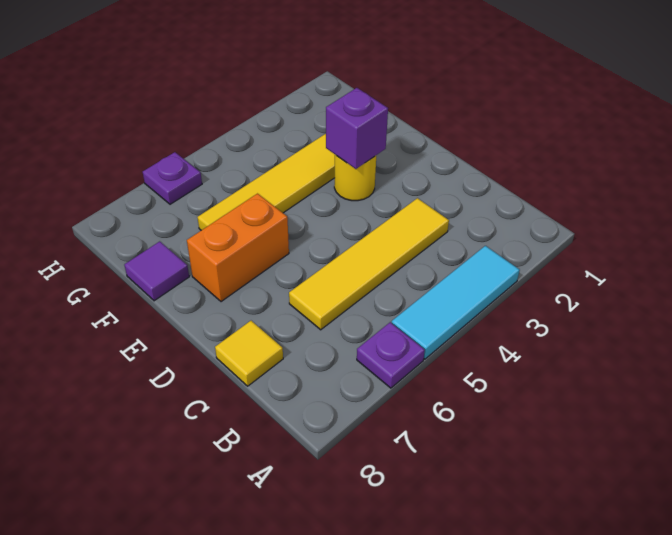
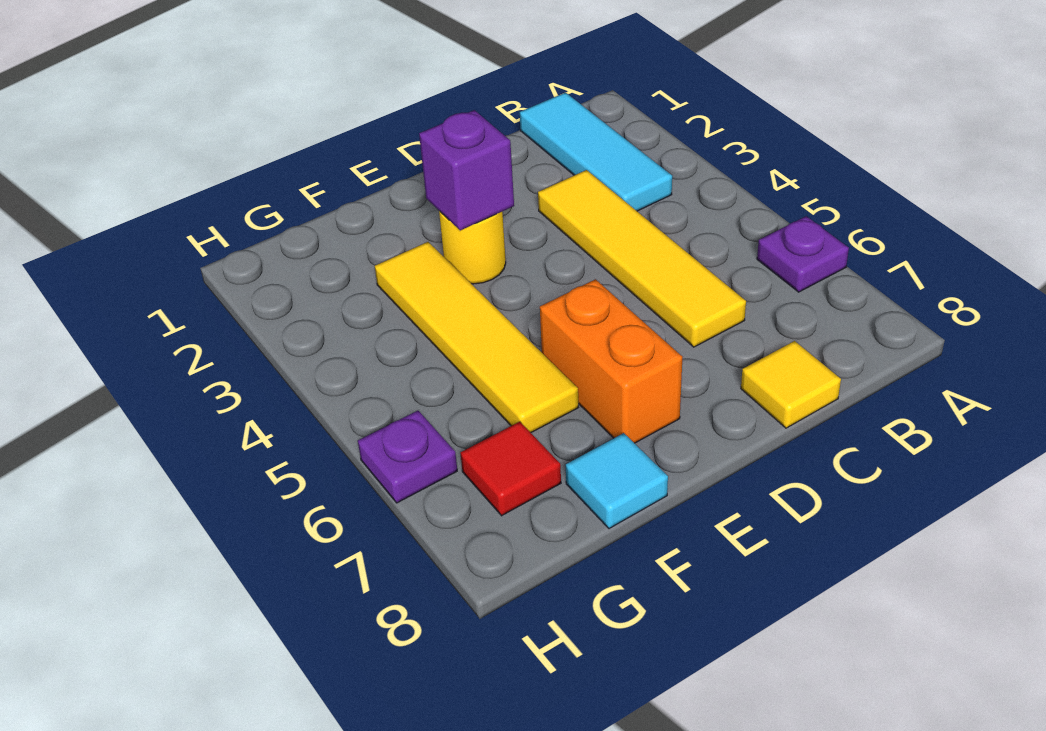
cyan tile A3:A5 level 1 -> cyan tile B1:B3 level 1
purple tile F8 level 1 -> cyan tile F8 level 1
none -> red tile G7 level 1

